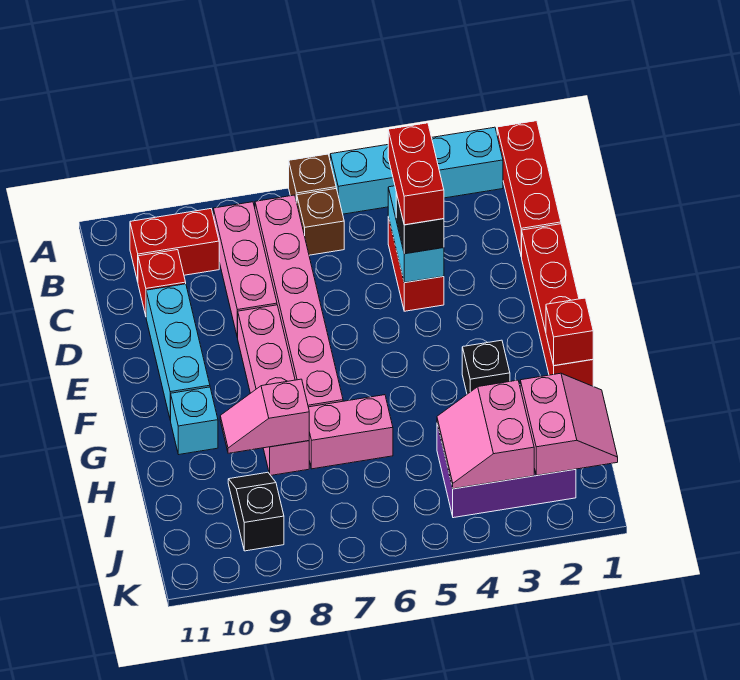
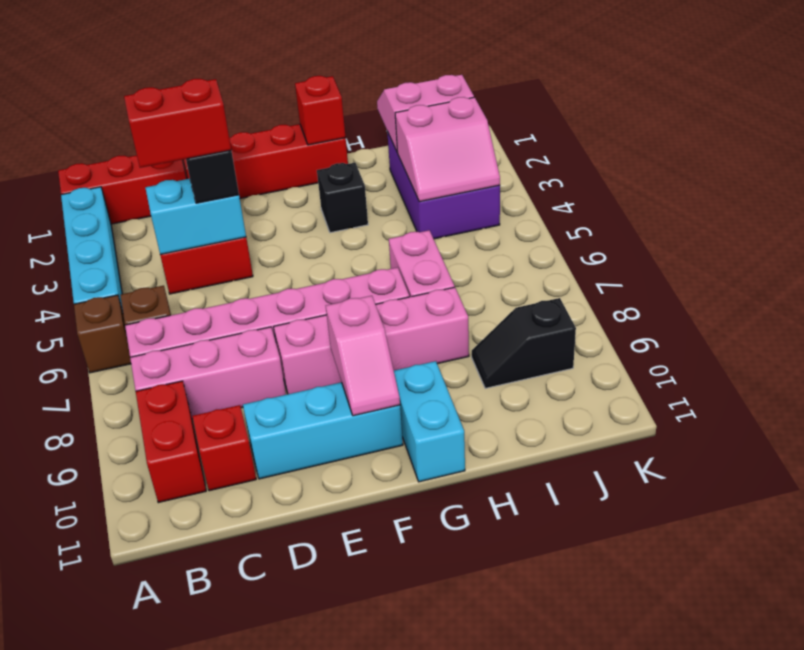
cyan brick G10 level 1 -> cyan brick G10:G11 level 1
pink slope H8:H9 level 2 top 8 -> pink slope F9:F10 level 2 top 9

